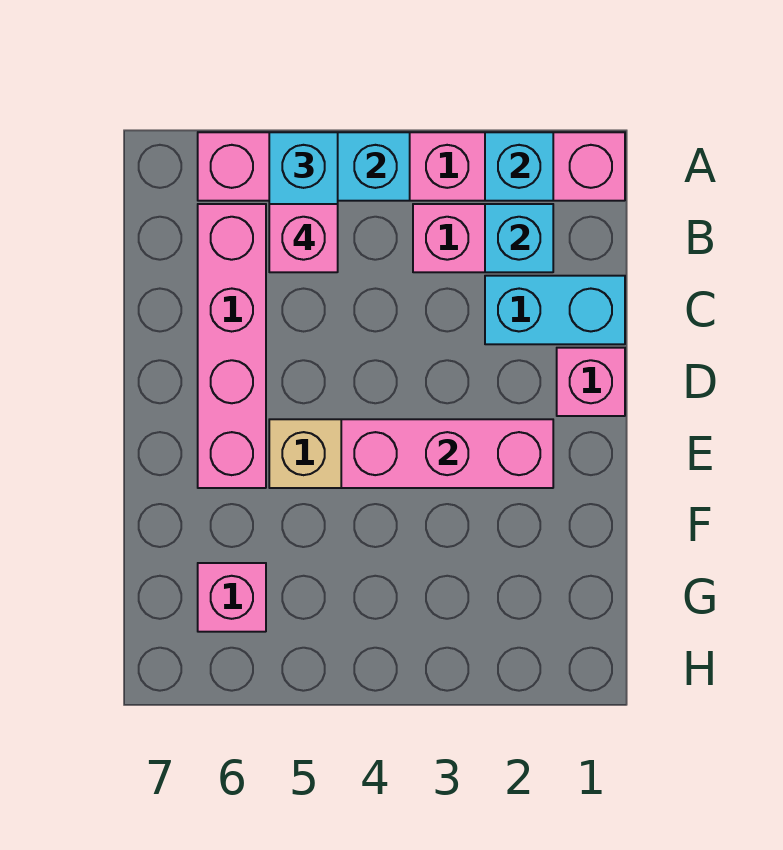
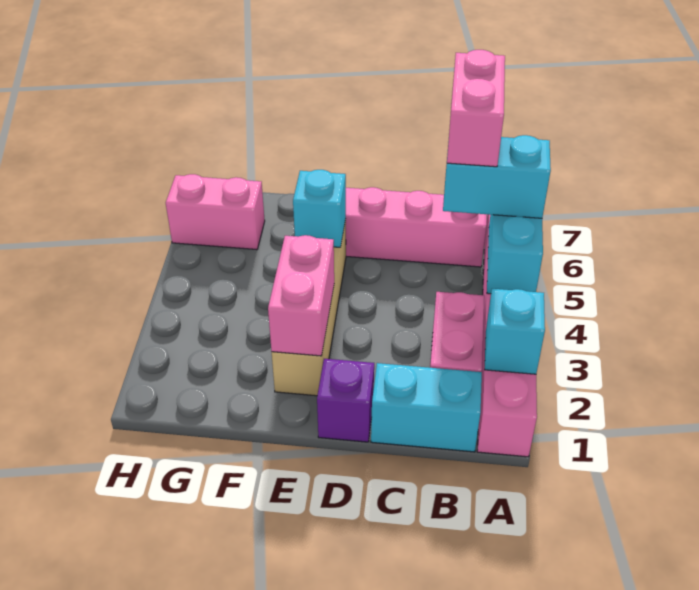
cyan brick B2 level 2 -> cyan brick E5 level 2
pink brick B5 level 4 -> pink brick B5:B6 level 4
cyan brick C1:C2 level 1 -> cyan brick B1:C1 level 1
pink brick D1 level 1 -> purple brick D1 level 1
pink brick E2:E4 level 2 -> pink brick E2:E3 level 2
pink brick G6 level 1 -> pink brick G6:H6 level 1

